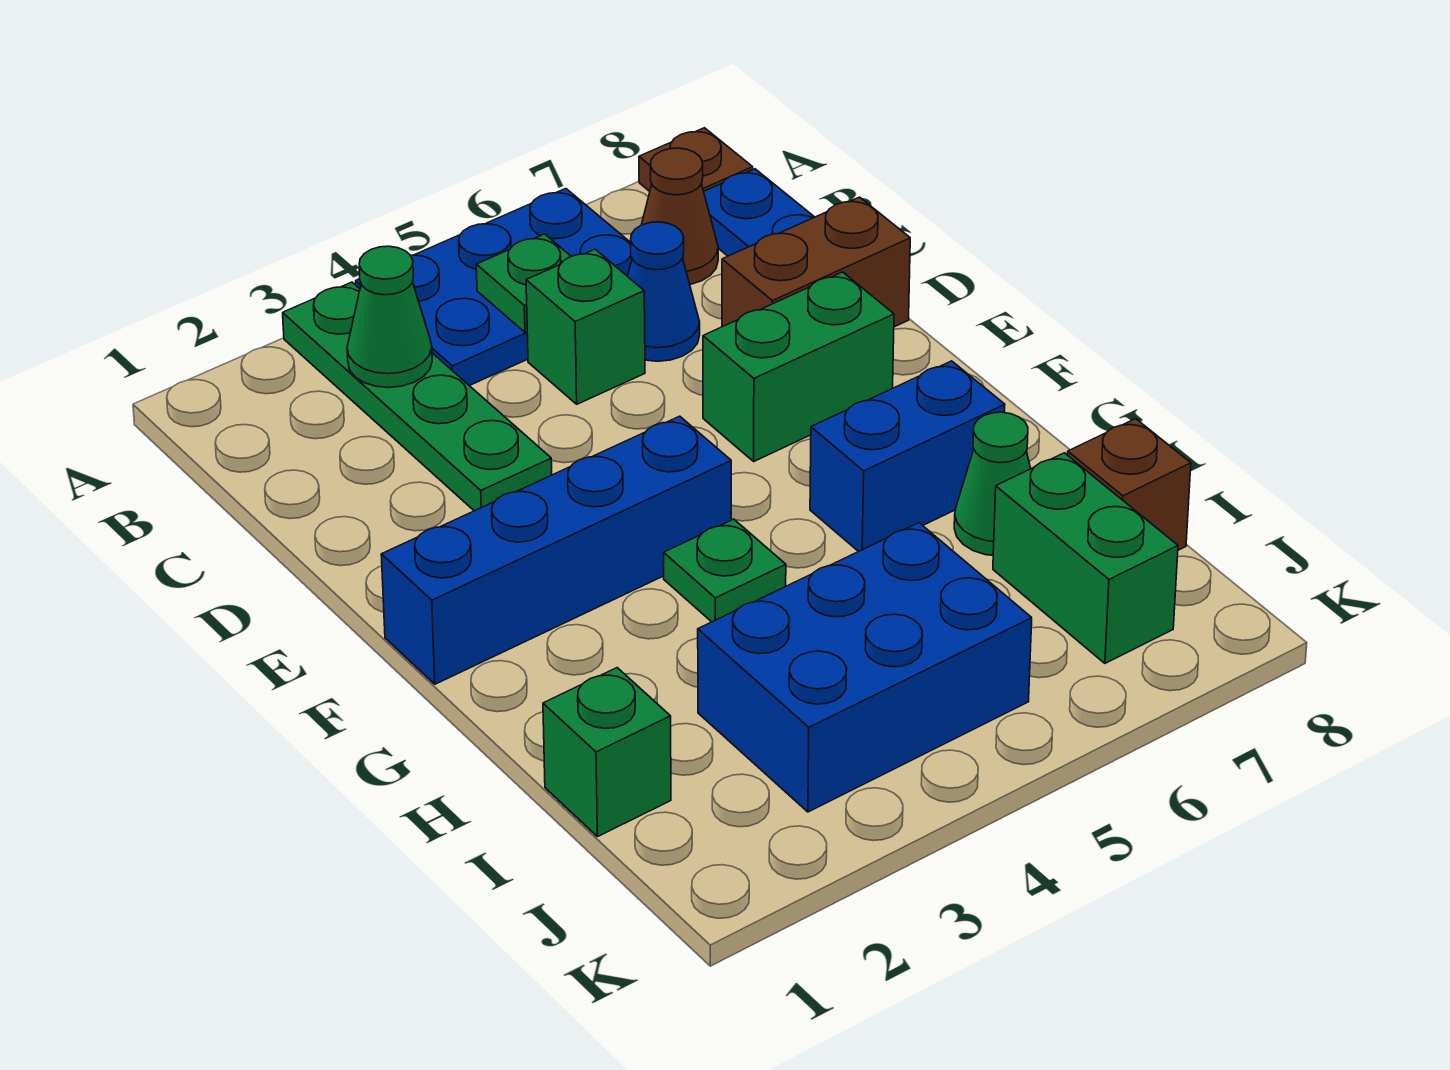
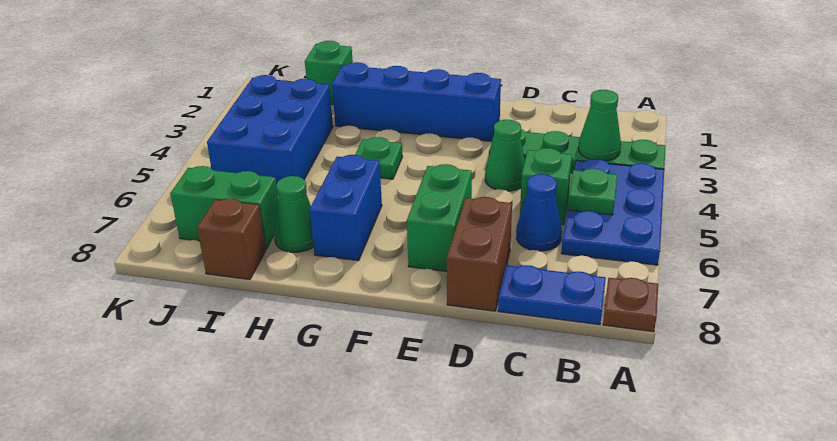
brown cone B7 level 1 -> none
none -> green cone D4 level 1
blue brick F1:F4 level 1 -> blue brick E2:H2 level 1

